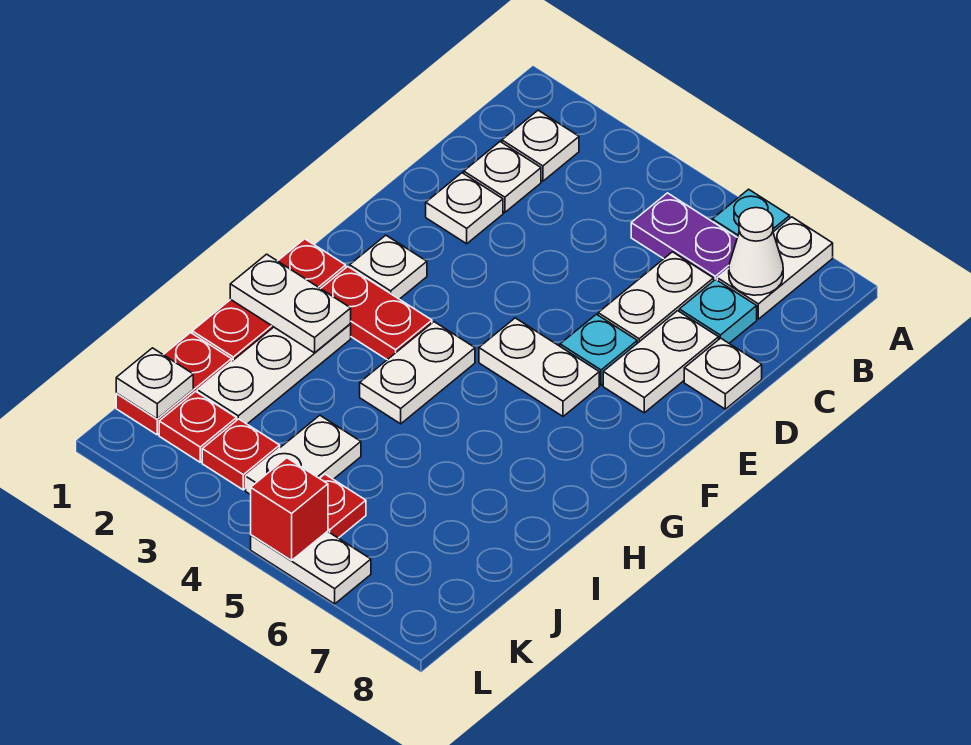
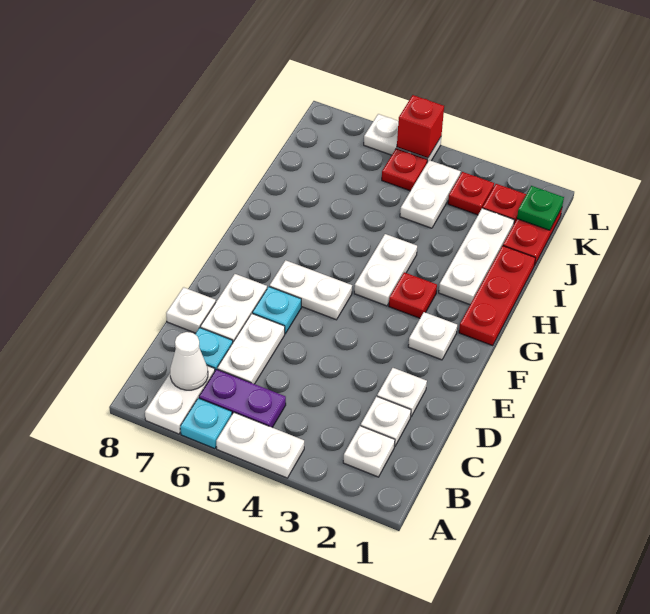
red plate G2:G3 level 1 -> red plate G3 level 1
white plate H1:H2 level 2 -> white plate A4:A5 level 1
white plate K1 level 2 -> green plate K1 level 2

